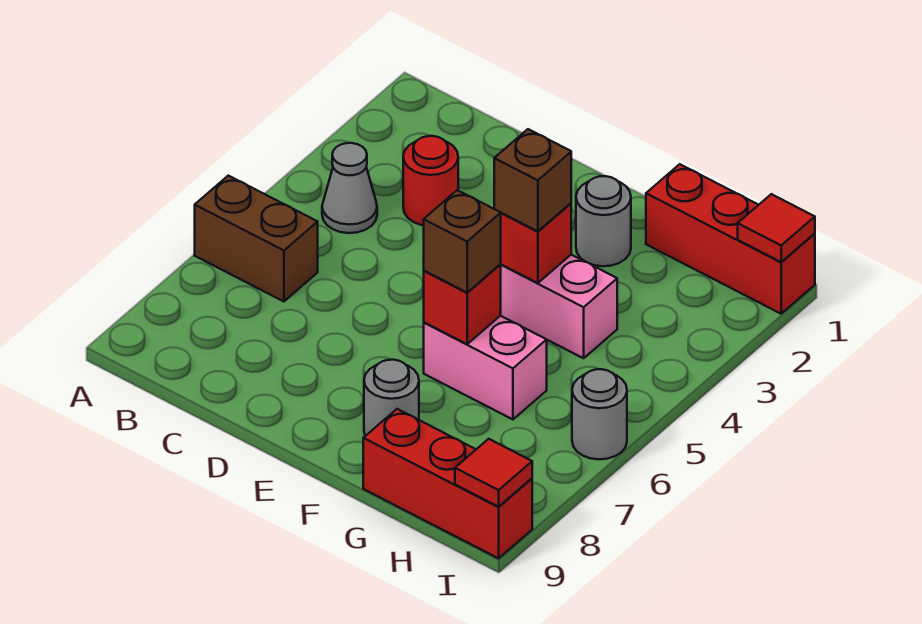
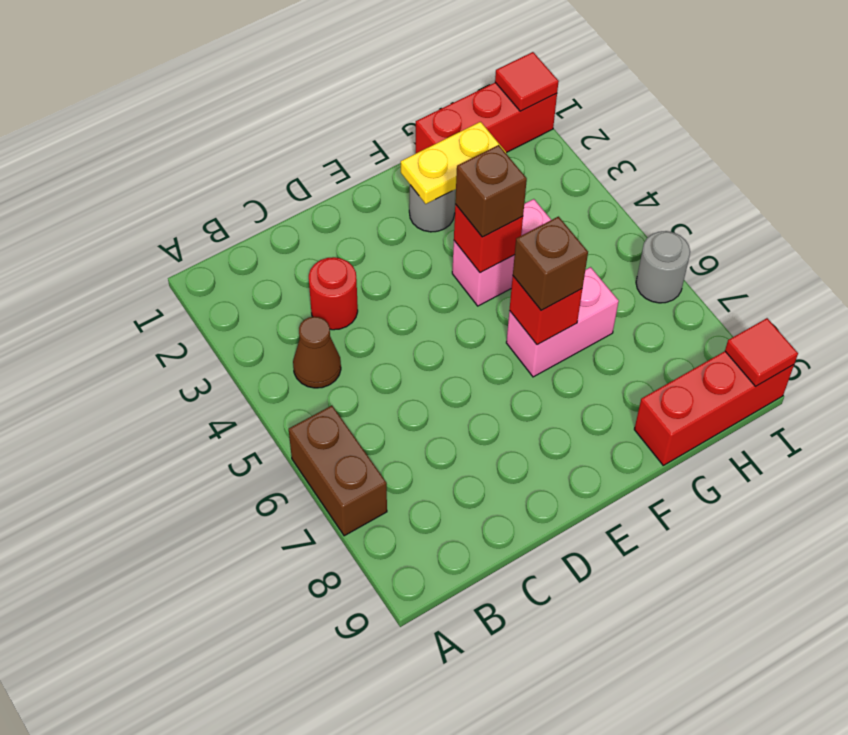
brown brick A6:B6 level 1 -> brown brick A6:A7 level 1
grey cone B4 level 1 -> brown cone B4 level 1
none -> yellow plate F2:G2 level 2
grey round brick F8 level 1 -> none

